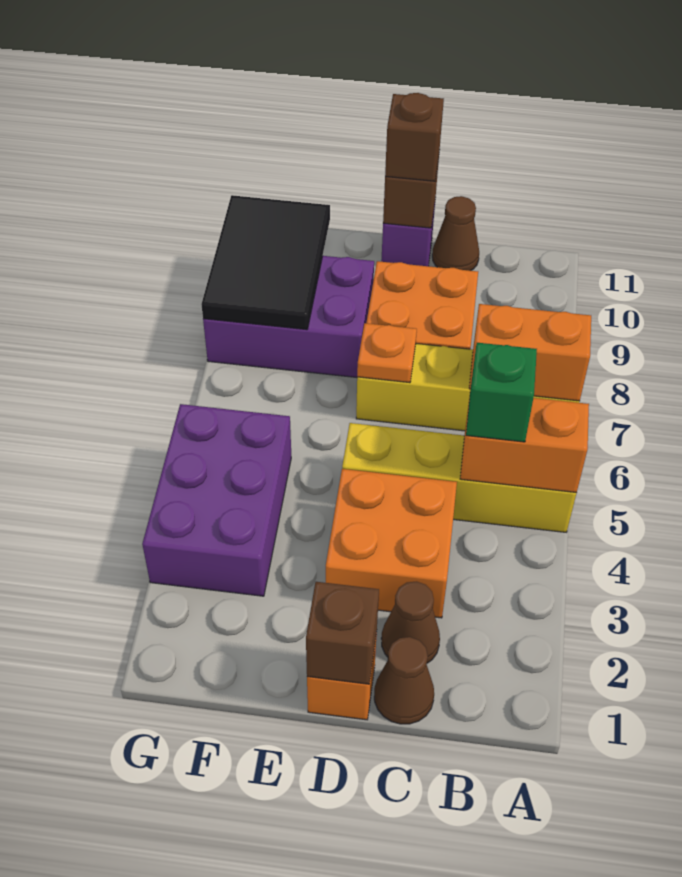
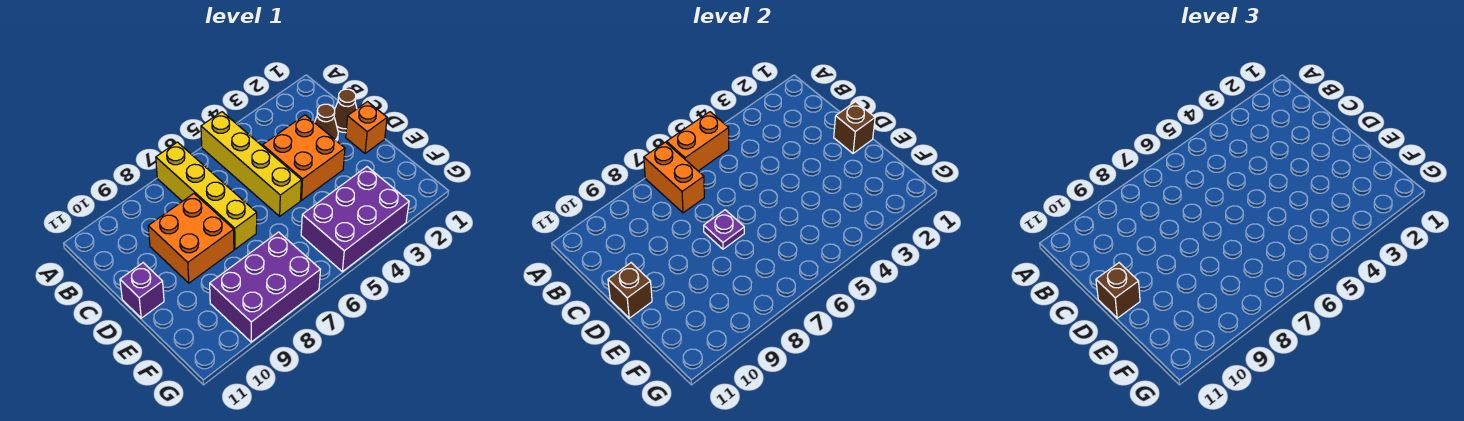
orange brick A5:B5 level 2 -> orange brick A5:A6 level 2
green brick B5 level 3 -> none
brown cone C11 level 1 -> none
orange plate D7 level 2 -> purple plate D7 level 2
purple brick E8:G9 level 1 -> purple brick F7:G9 level 1
black tile F8:G10 level 2 -> none

